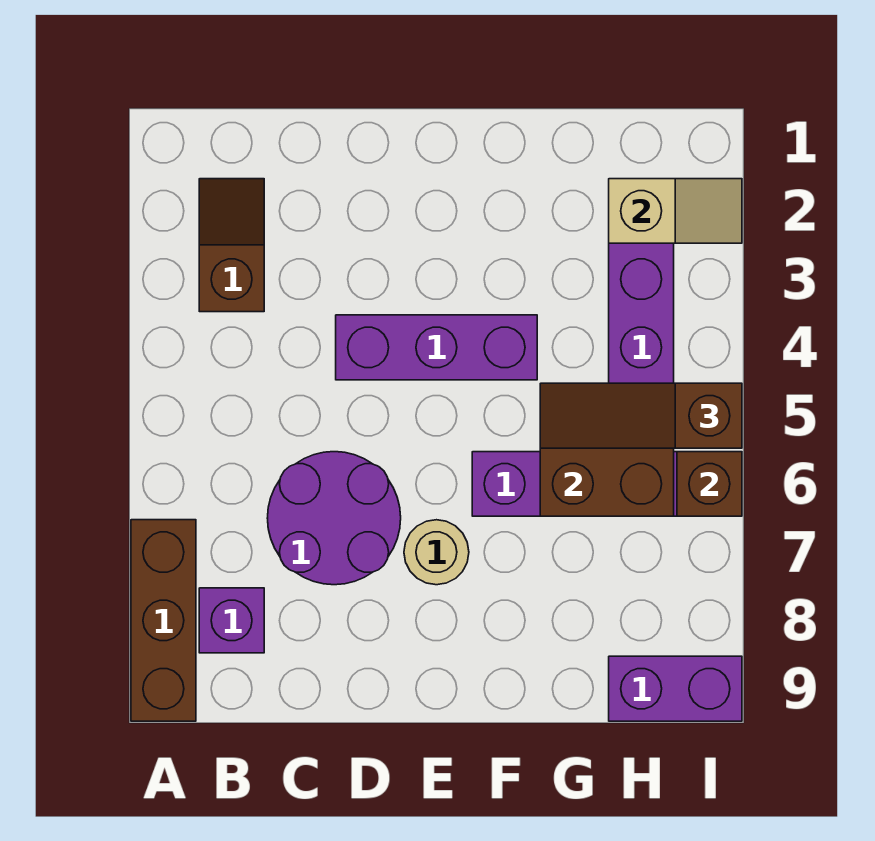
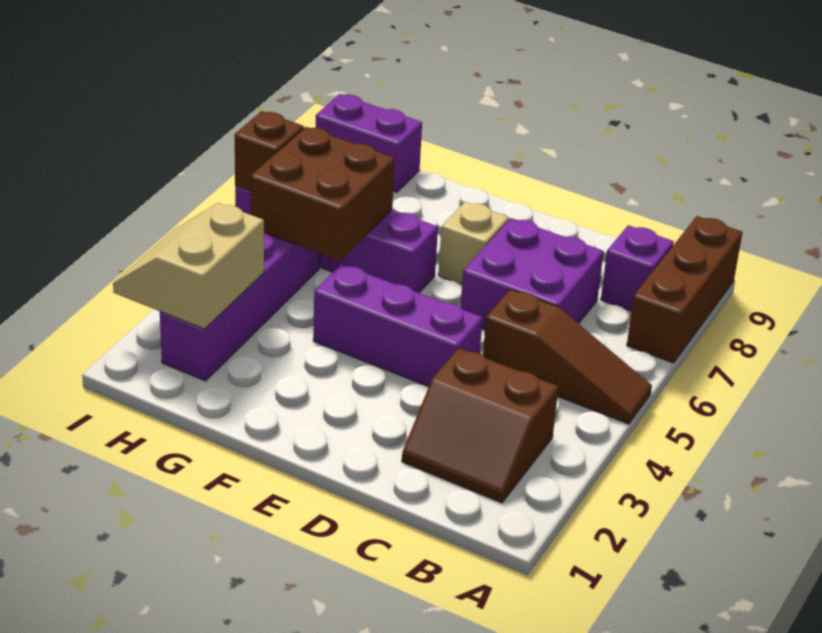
brown slope B2:B3 level 1 top 3 -> brown slope B2:C3 level 1 top 3
purple round brick C6:D7 level 1 -> purple brick C6:D7 level 1
tan round brick E7 level 1 -> tan brick E7 level 1
brown slope G5:I5 level 3 top I -> brown slope A5:C5 level 1 top C
tan slope H2:I2 level 2 top H -> tan slope H2:I3 level 2 top H

